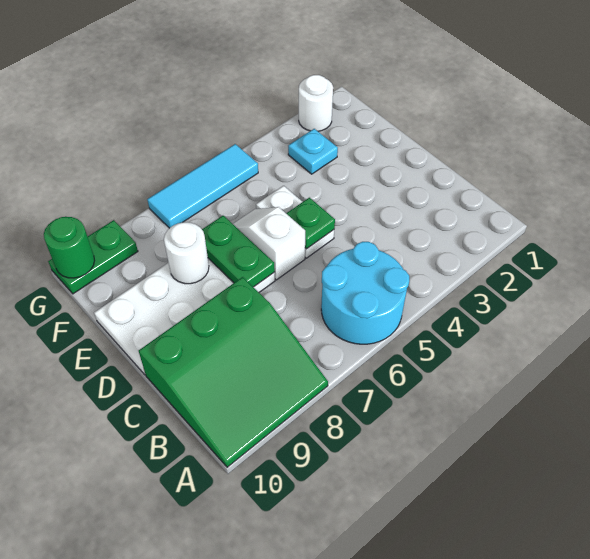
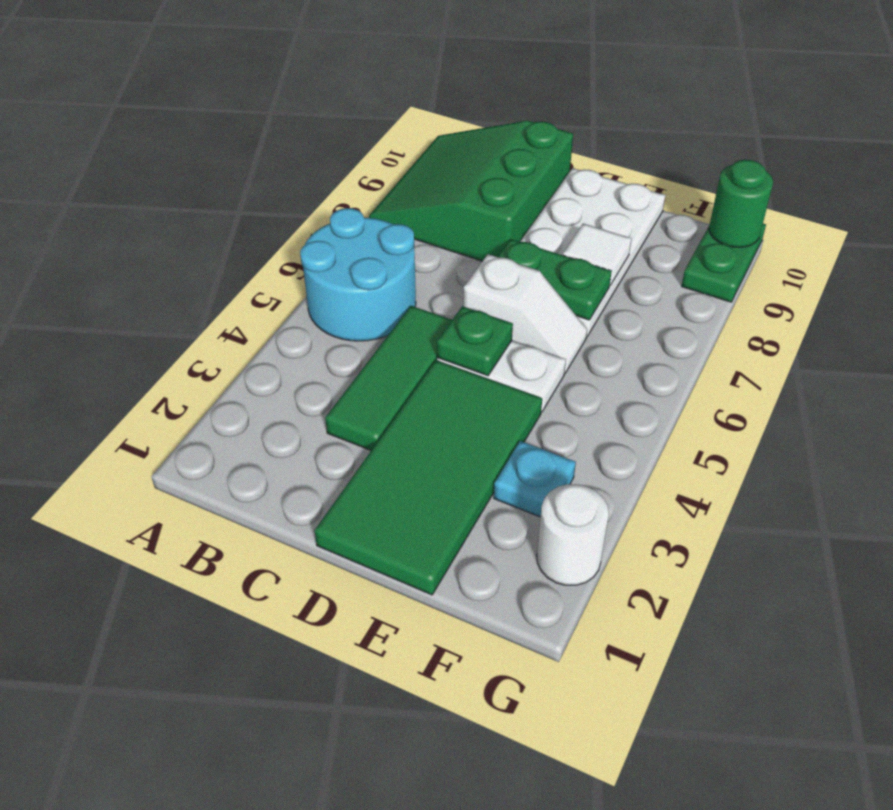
none -> green tile C3:C5 level 1
none -> green tile D1:E4 level 1
white round brick E8 level 2 -> white tile E8 level 2
cyan tile G5:G7 level 1 -> none

